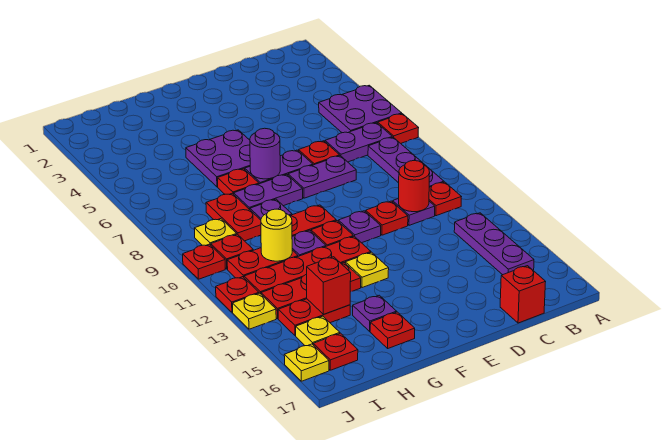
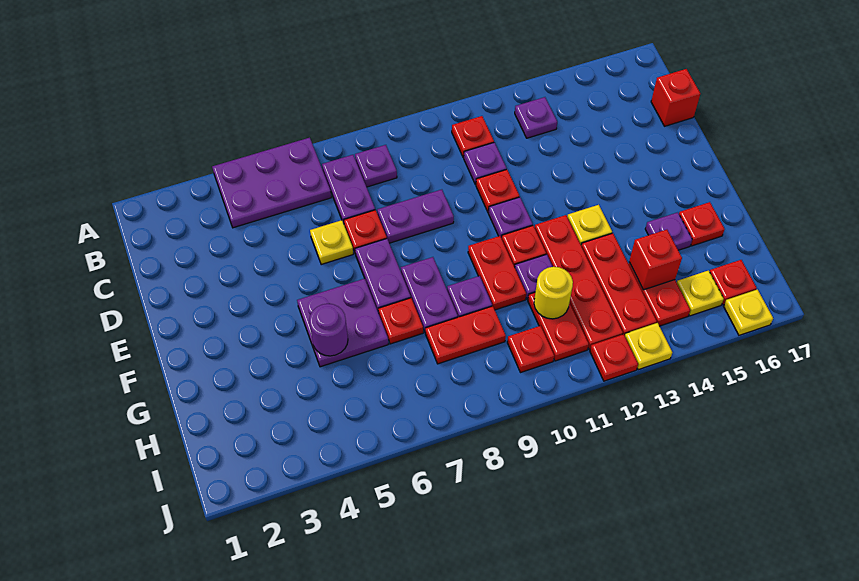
purple plate A5:B6 level 1 -> purple plate A4:B6 level 1
red plate A7 level 1 -> none
purple plate B8:B10 level 1 -> purple plate B8 level 1
purple plate B13:B15 level 1 -> purple plate B13 level 1
red round brick C11 level 2 -> none
purple plate D8:E8 level 1 -> purple plate D8:D9 level 1
purple round brick F7 level 2 -> purple round brick G5 level 2
yellow plate I9 level 1 -> yellow plate D6 level 1
red plate J10 level 1 -> none

